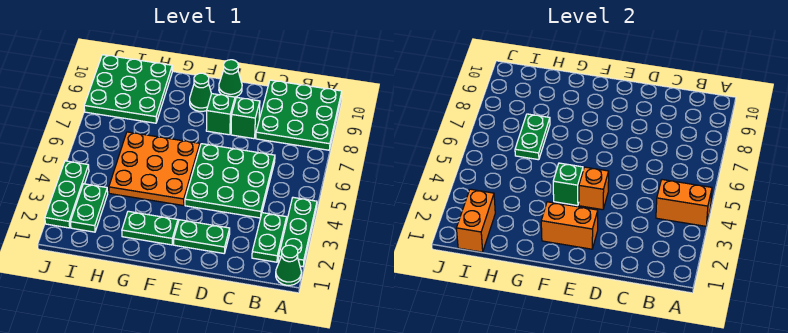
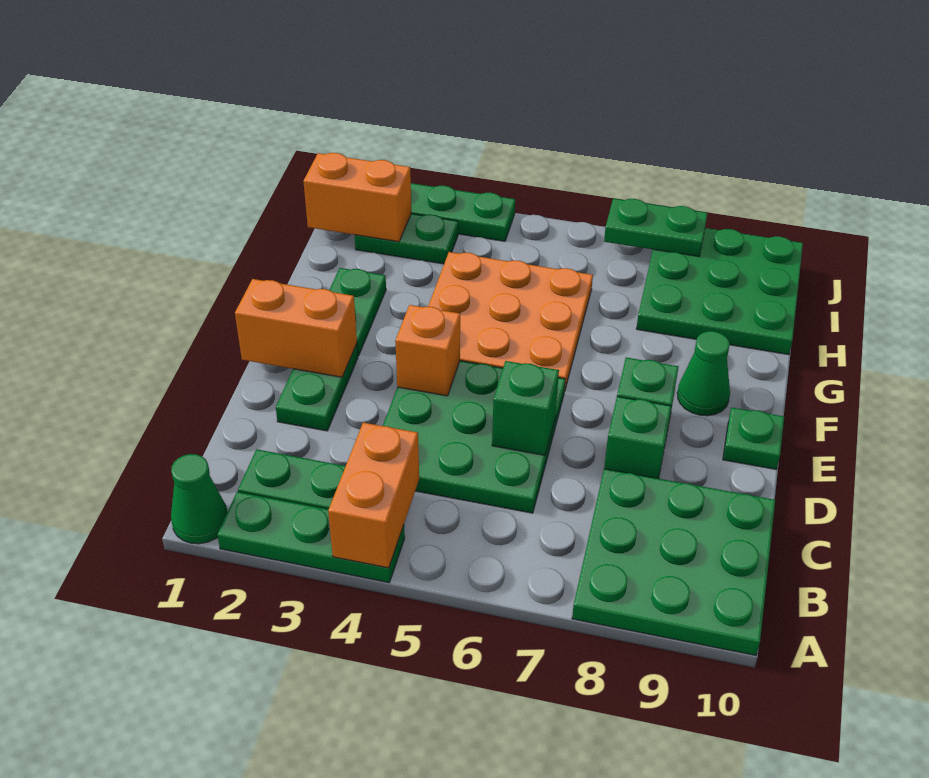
orange brick E2:F2 level 2 -> orange brick E1:E2 level 2
green cone E10 level 1 -> green plate E10 level 1
green brick F4 level 2 -> green brick D6 level 2
green plate H6:H7 level 2 -> green plate J7:J8 level 2

